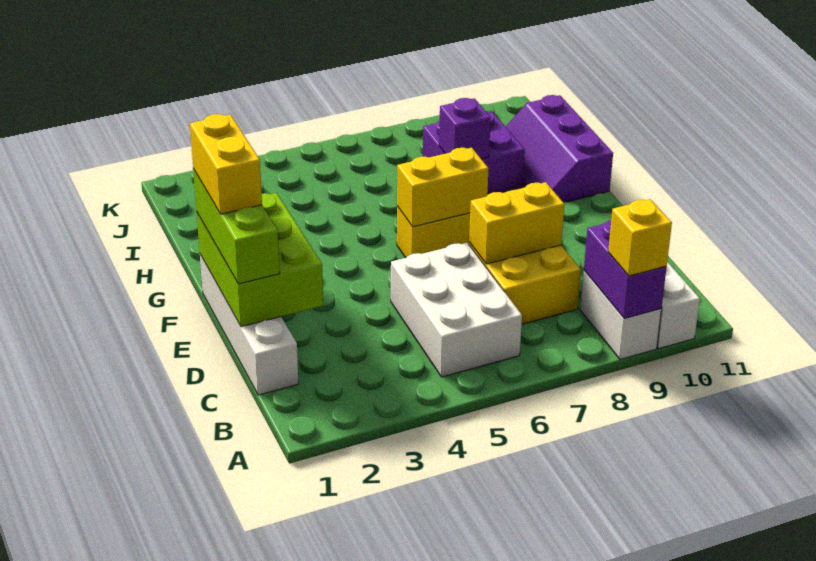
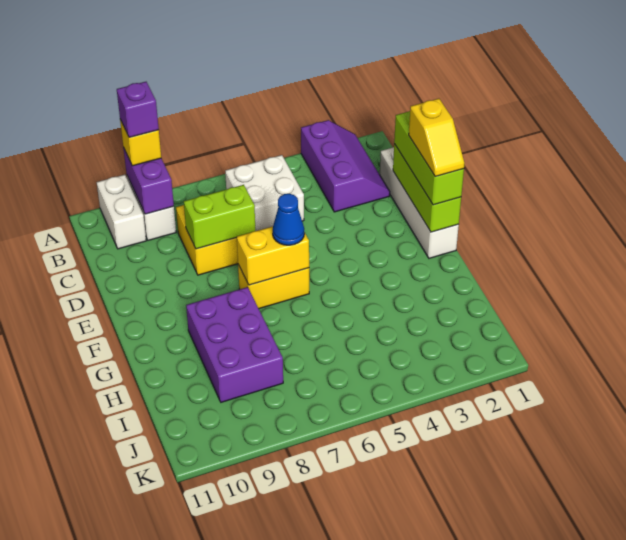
white brick B5:D6 level 1 -> white brick B5:C6 level 1
lime brick D1:F2 level 2 -> lime brick D1:F1 level 2
yellow brick D7:D8 level 2 -> lime brick D7:D8 level 2
yellow brick E1:F1 level 4 -> yellow slope E1:F1 level 4 top E
none -> blue cone F6 level 3
purple slope G10:I11 level 1 top 11 -> purple slope A2:C3 level 1 top 3
purple brick H8:I9 level 1 -> purple brick G8:I9 level 1
purple brick H8 level 2 -> purple brick A9 level 4

